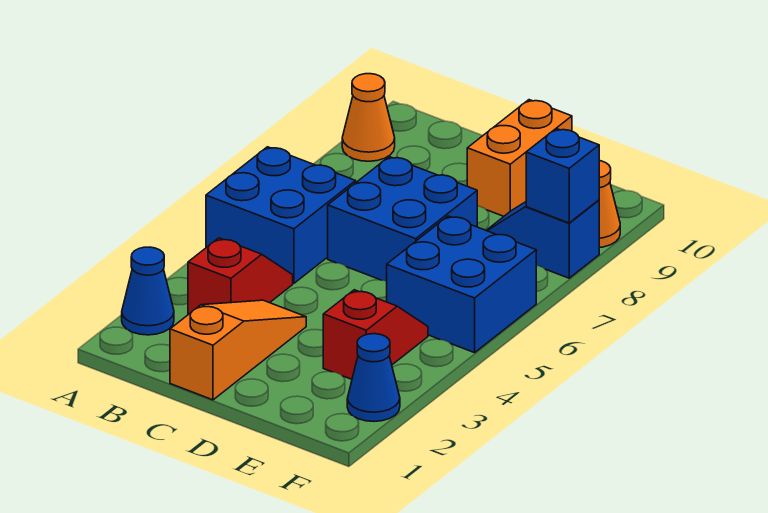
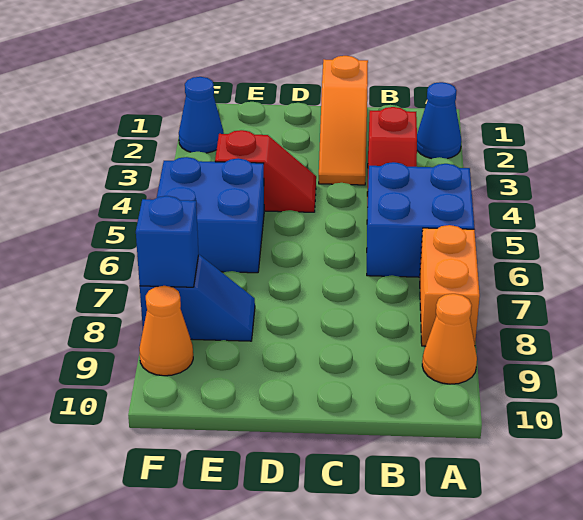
blue brick C6:D7 level 1 -> none
orange brick D9:D10 level 1 -> orange brick A7:A8 level 1
red slope E3:E4 level 1 top 3 -> red slope D4:E4 level 1 top E

